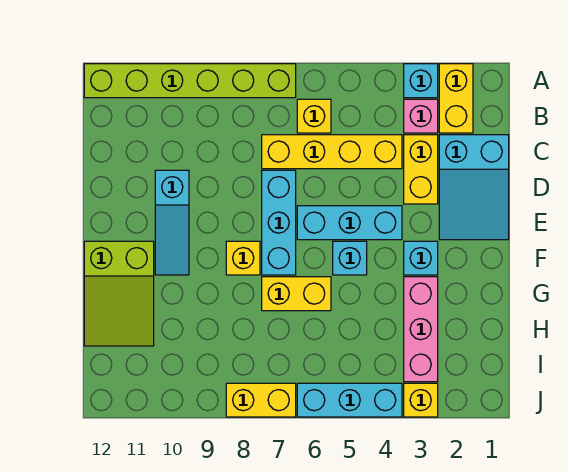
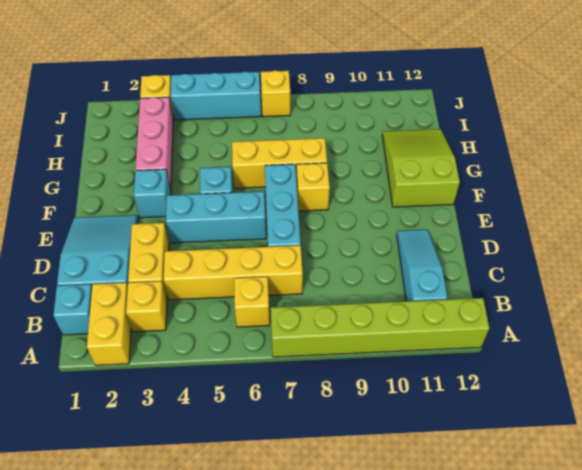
cyan brick A3 level 1 -> cyan brick B1 level 1
pink brick B3 level 1 -> yellow brick B3 level 1
cyan slope D10:F10 level 1 top D -> cyan slope B11:D11 level 1 top B
yellow brick G6:G7 level 1 -> yellow brick G6:G8 level 1
yellow brick J7:J8 level 1 -> yellow brick J7 level 1

